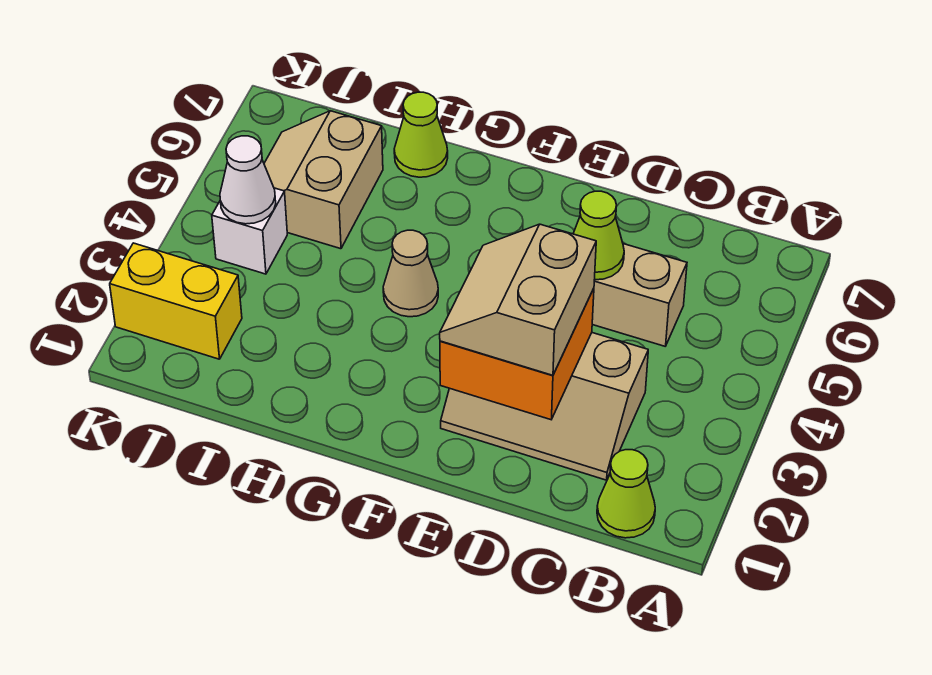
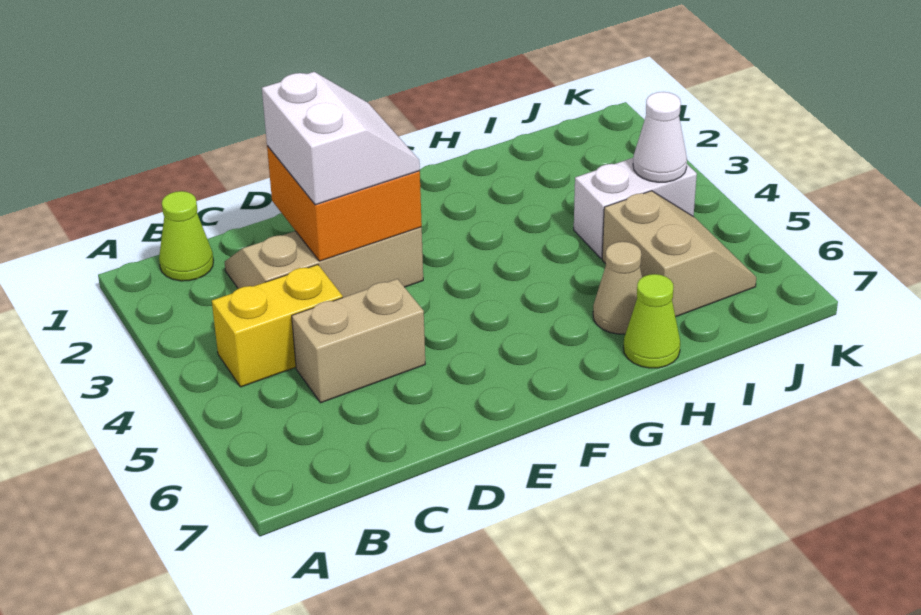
tan slope D2:E3 level 3 top D -> white slope D2:E3 level 3 top D
lime cone D5 level 2 -> none
tan cone G4 level 1 -> tan cone H6 level 1
yellow brick J2:K2 level 1 -> yellow brick B4:C4 level 1
white brick J4 level 1 -> white brick I4:J4 level 1

